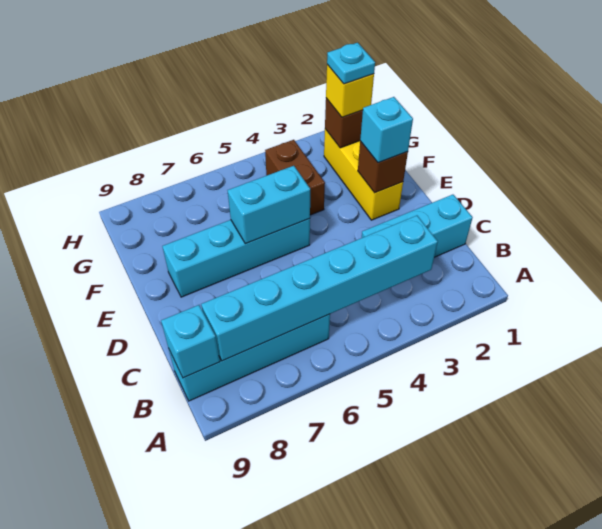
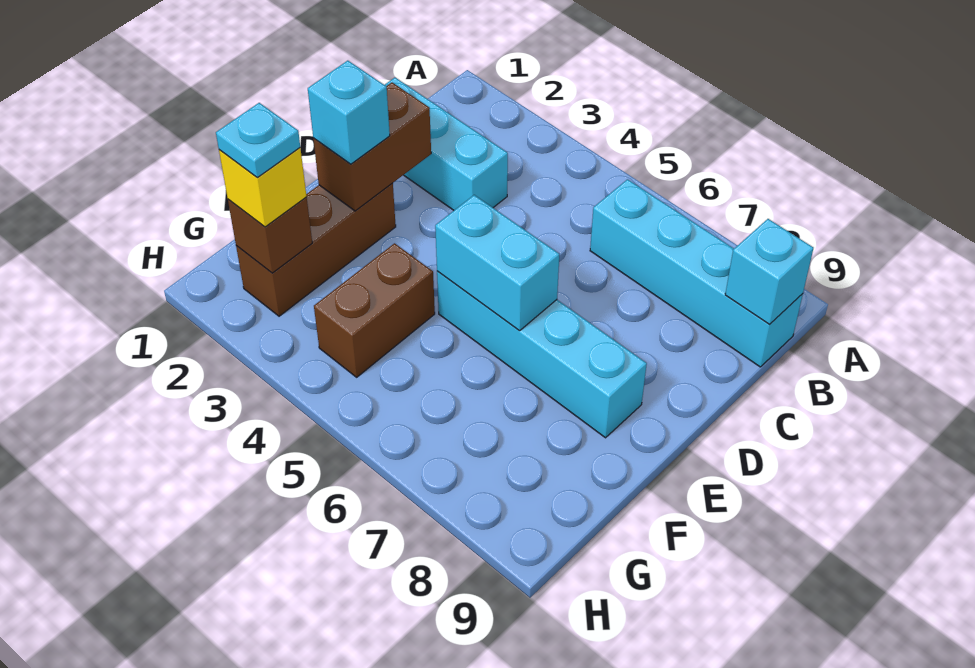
cyan brick B3:B8 level 2 -> none
yellow brick E2:G2 level 1 -> brown brick E2:G2 level 1
brown brick E2 level 2 -> brown brick D2:E2 level 2

